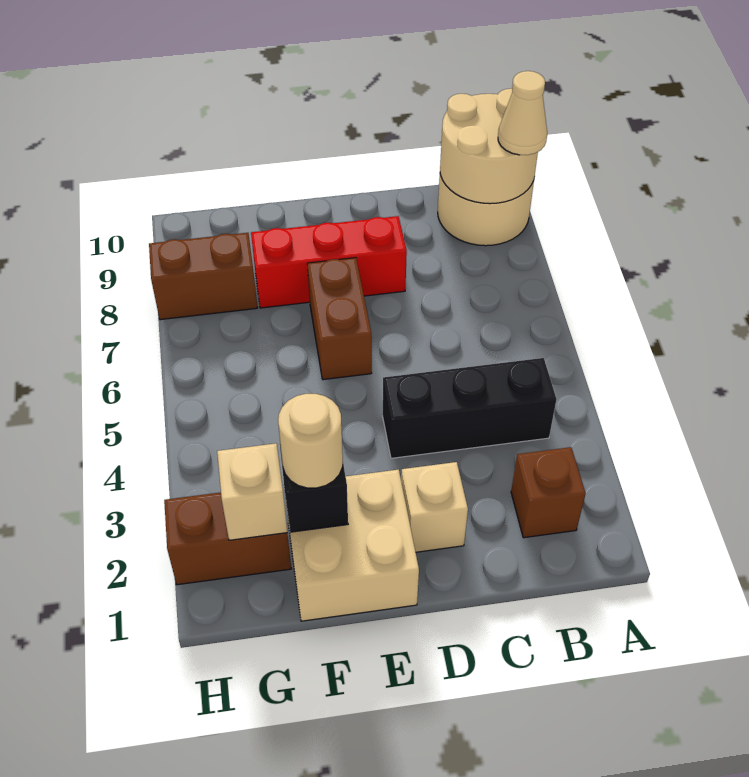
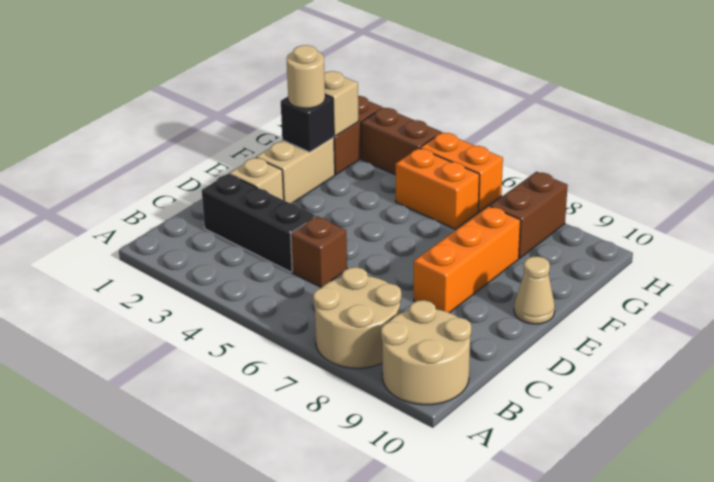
tan round brick A9:B10 level 2 -> tan round brick A7:B8 level 1
tan cone A9 level 3 -> tan cone E10 level 1
brown brick B2 level 1 -> brown brick C5 level 1
black brick B4:D4 level 1 -> black brick C2:C4 level 1
red brick D8:F8 level 1 -> orange brick D8:F8 level 1
tan brick E1:F2 level 1 -> tan brick E2:F2 level 1
brown brick E6:E7 level 1 -> brown brick H3:H4 level 1
none -> orange brick G5:G6 level 1
none -> orange brick H5:H6 level 1

